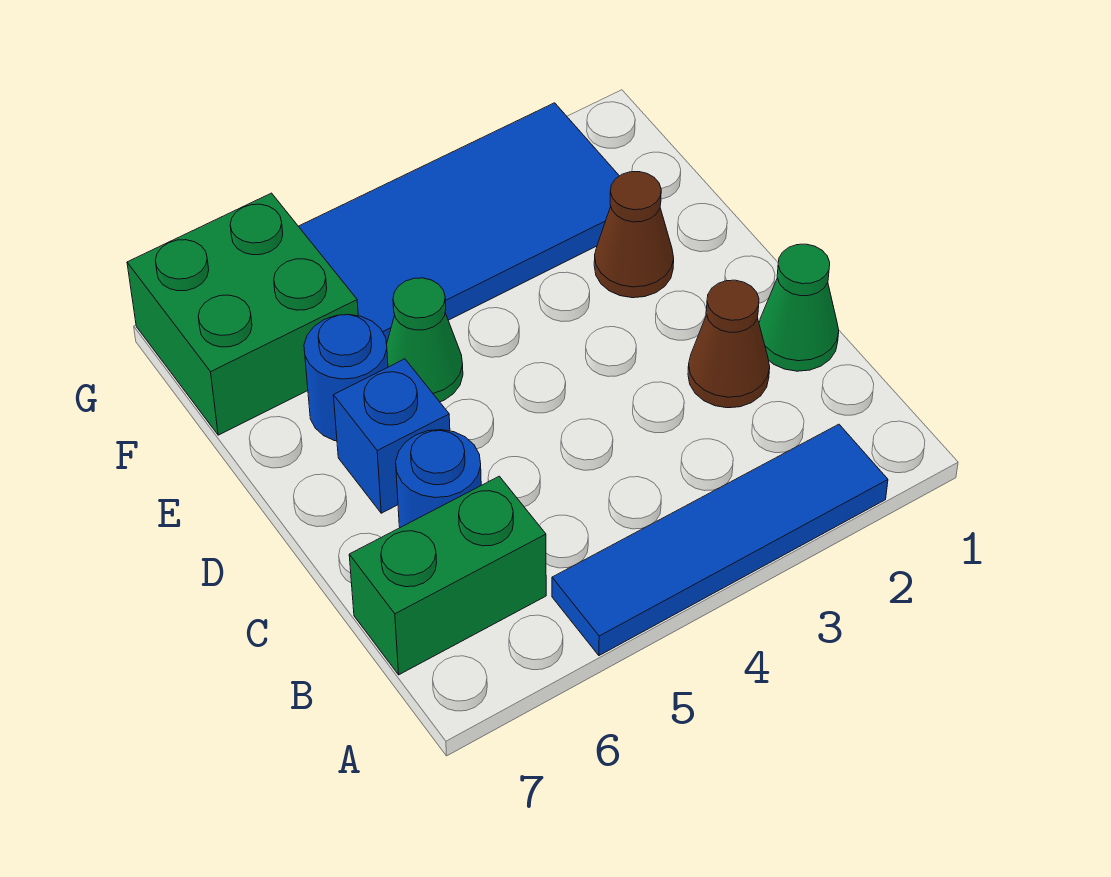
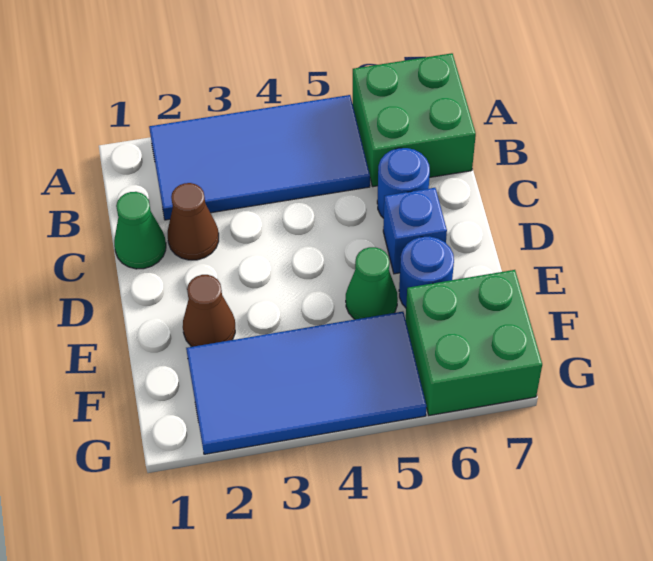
blue tile A2:A5 level 1 -> blue tile A2:B5 level 1
green brick B6:B7 level 1 -> green brick A6:B7 level 1

